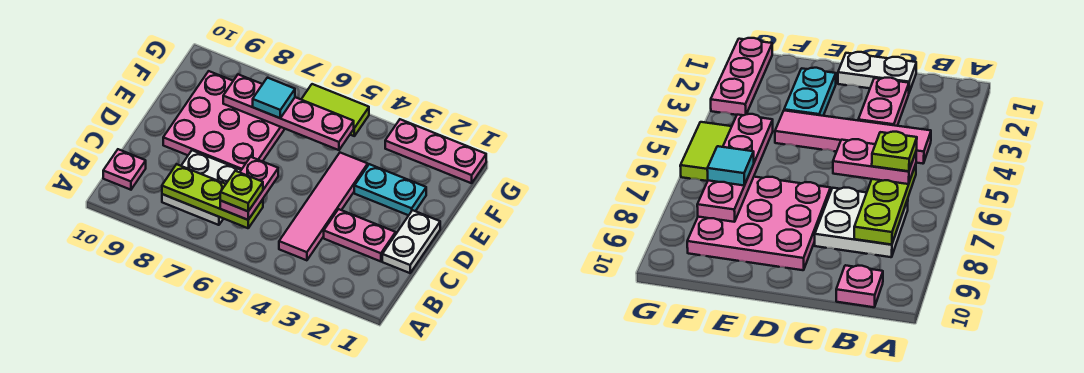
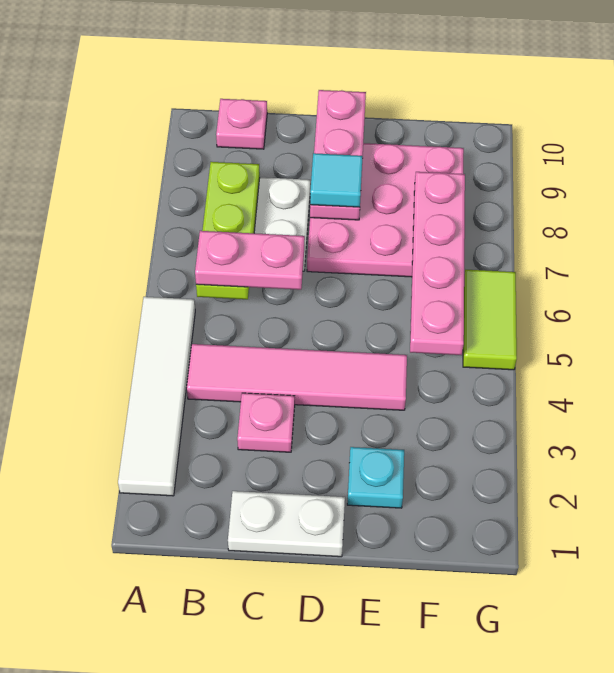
none -> white tile A2:A5 level 1
lime plate B6 level 4 -> none
pink plate C2:C3 level 1 -> pink plate C3 level 1
cyan plate E2:E3 level 1 -> cyan plate E2 level 1
cyan tile F7 level 3 -> cyan tile D8 level 3
pink plate G1:G3 level 1 -> pink plate D8:D10 level 2

